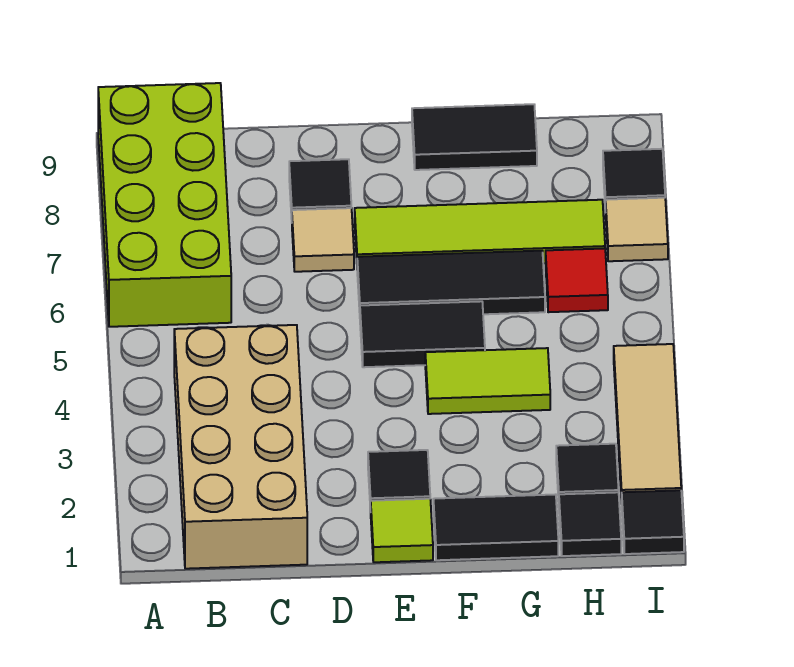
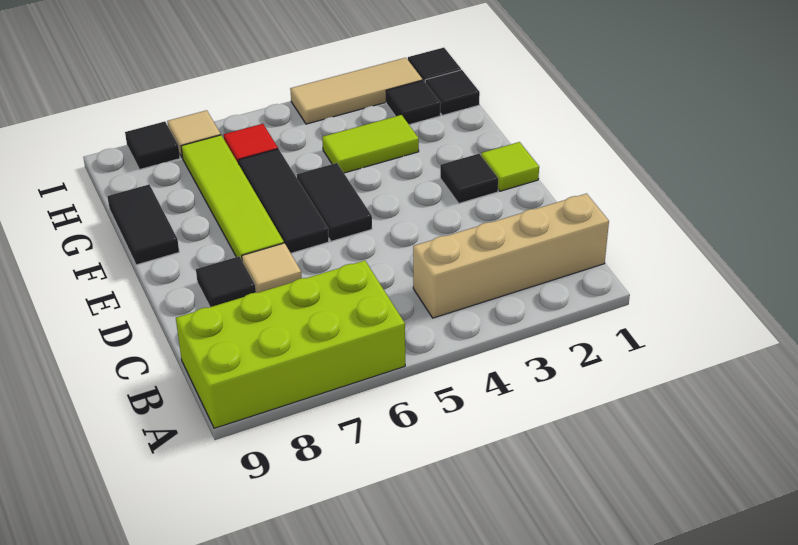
tan brick B1:C4 level 1 -> tan brick B1:B4 level 1
black tile F1:G1 level 1 -> none
lime tile F4:G4 level 1 -> lime tile G3:G4 level 1

